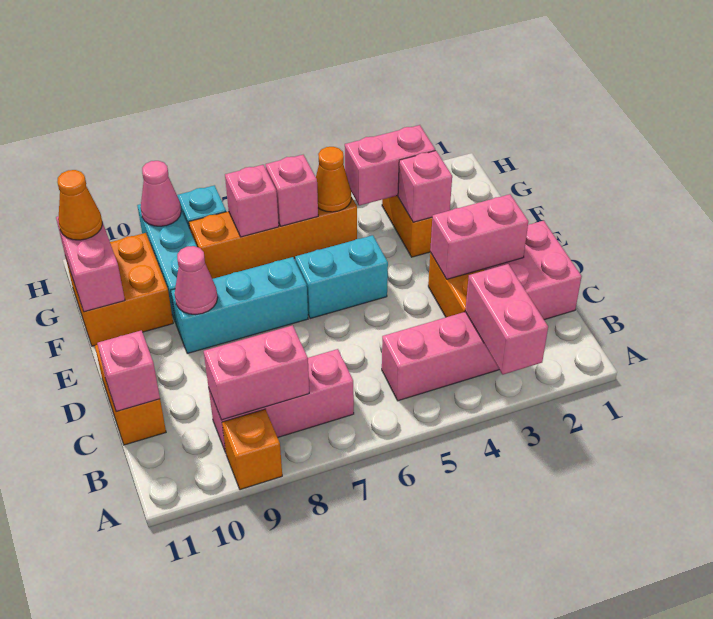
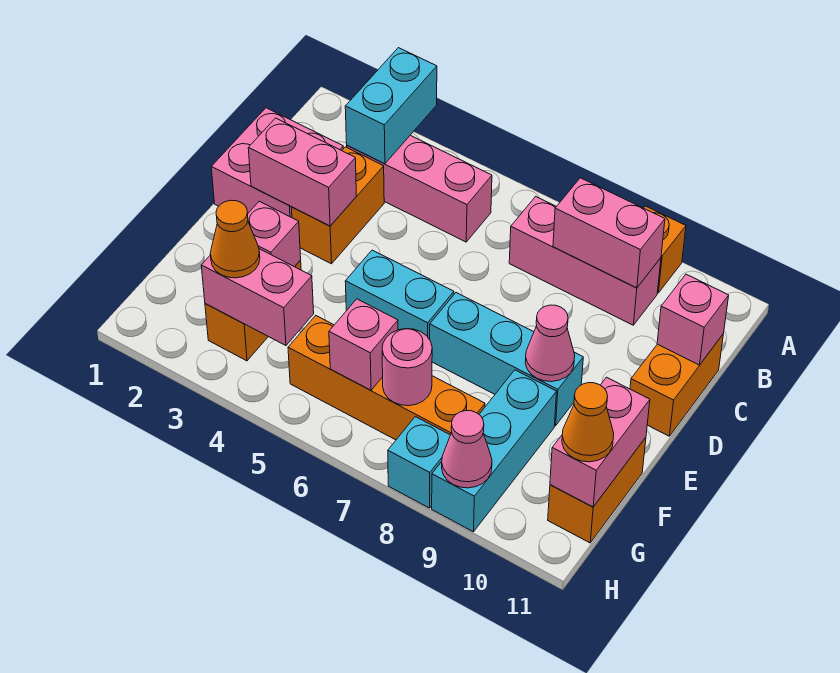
pink brick A3:B3 level 2 -> cyan brick A3:B3 level 2
orange brick F10:G11 level 1 -> orange brick F11:G11 level 1
orange cone G5 level 2 -> orange cone G3 level 3
pink brick G7 level 2 -> pink round brick G7 level 2

